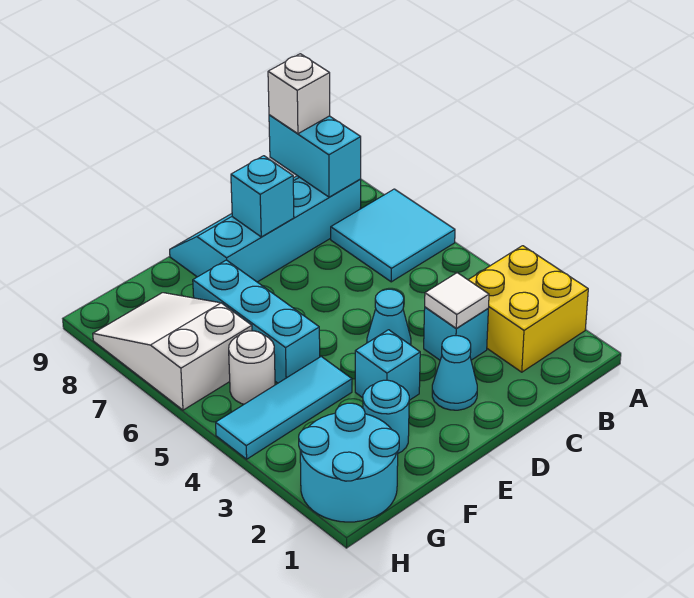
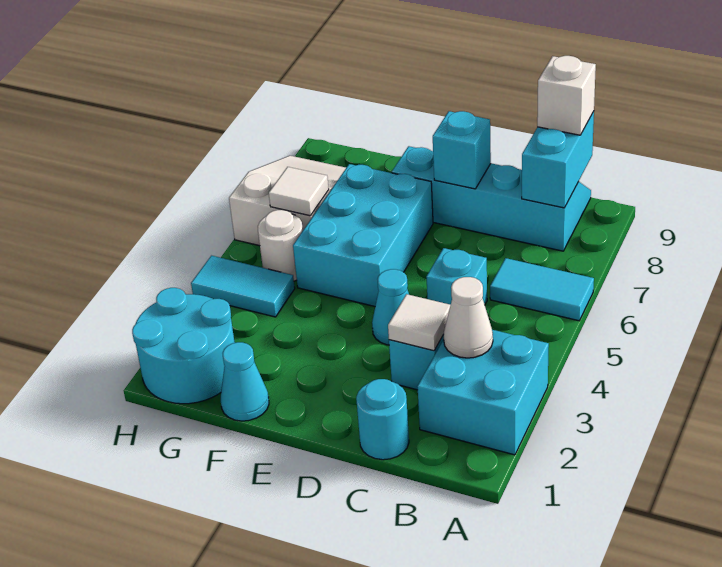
yellow brick A2:B3 level 1 -> cyan brick A2:B3 level 1
cyan tile A6:B7 level 1 -> cyan tile A6:B6 level 1
none -> white cone B3 level 2
cyan cone D2 level 1 -> cyan cone F1 level 1
cyan brick E3 level 1 -> cyan brick C5 level 1
cyan round brick F2 level 1 -> cyan round brick C1 level 1
cyan tile F4:H4 level 1 -> cyan tile G4:H4 level 1
cyan brick F5:F7 level 1 -> cyan brick E5:F7 level 1
none -> white tile G6 level 2

